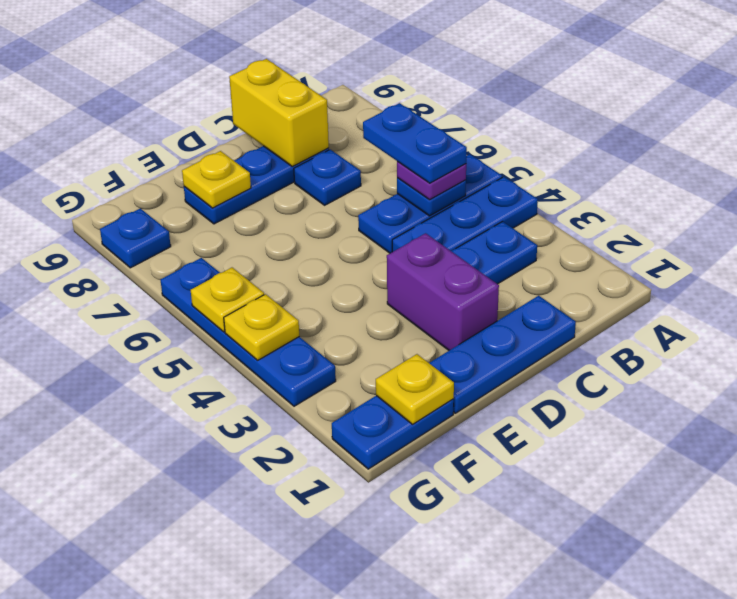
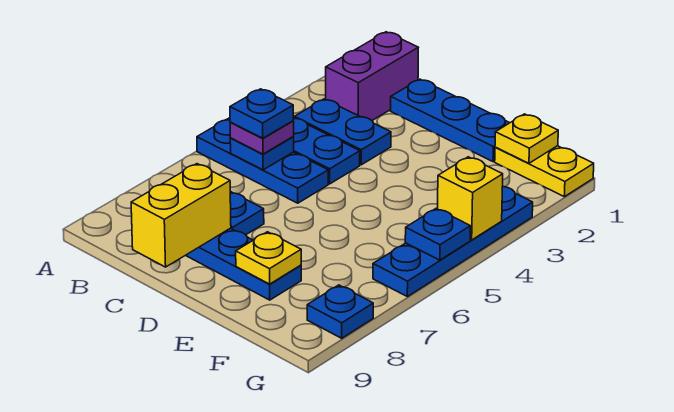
blue plate B5:B6 level 4 -> blue plate B5 level 4
purple brick D2:D3 level 1 -> purple brick B1:B2 level 1
blue plate F1:G1 level 1 -> yellow plate F1:G1 level 1
yellow plate G4 level 2 -> yellow brick G4 level 2
yellow plate G5 level 2 -> blue plate G5 level 2

